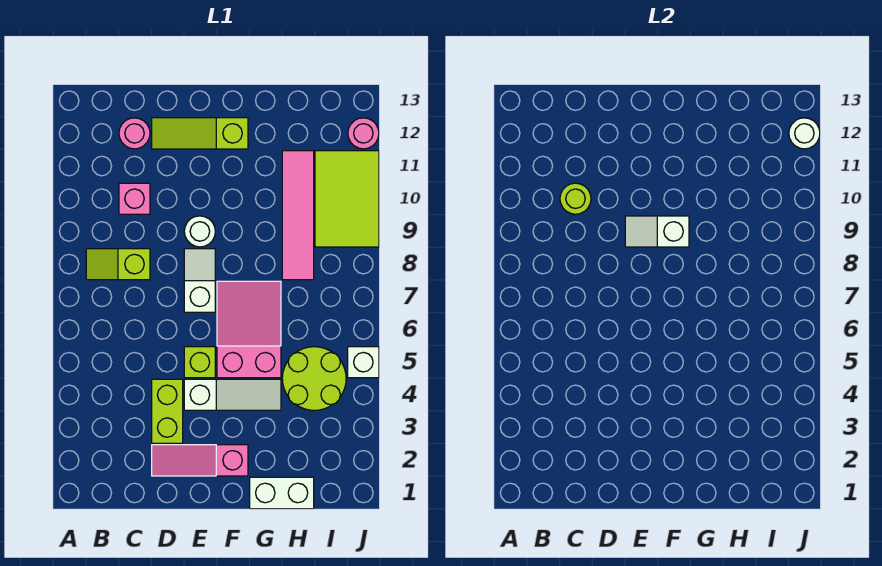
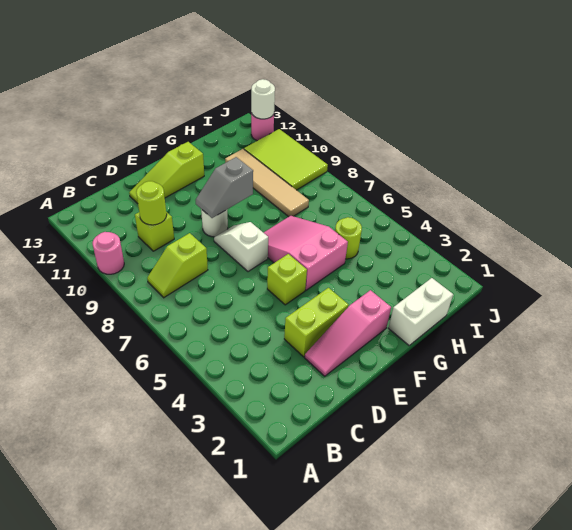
pink brick C10 level 1 -> lime brick C10 level 1
pink round brick C12 level 1 -> pink round brick A10 level 1
lime brick D3:D4 level 1 -> lime brick D3:E3 level 1
white slope E4:G4 level 1 top E -> none
white slope E9:F9 level 2 top F -> grey slope E9:F9 level 2 top F
lime round brick H4:I5 level 1 -> lime round brick H5 level 1
pink tile H8:H11 level 1 -> tan tile H8:H11 level 1
white brick J5 level 1 -> none

